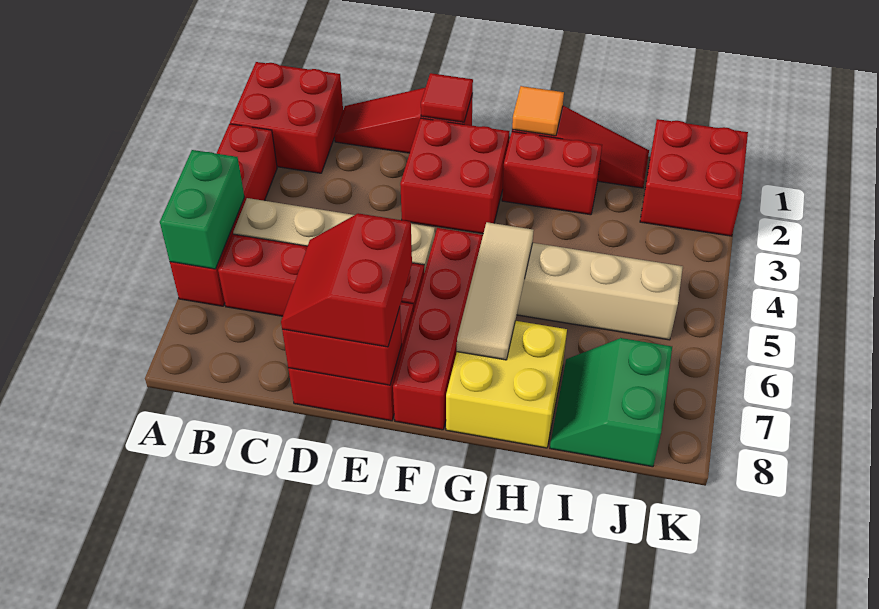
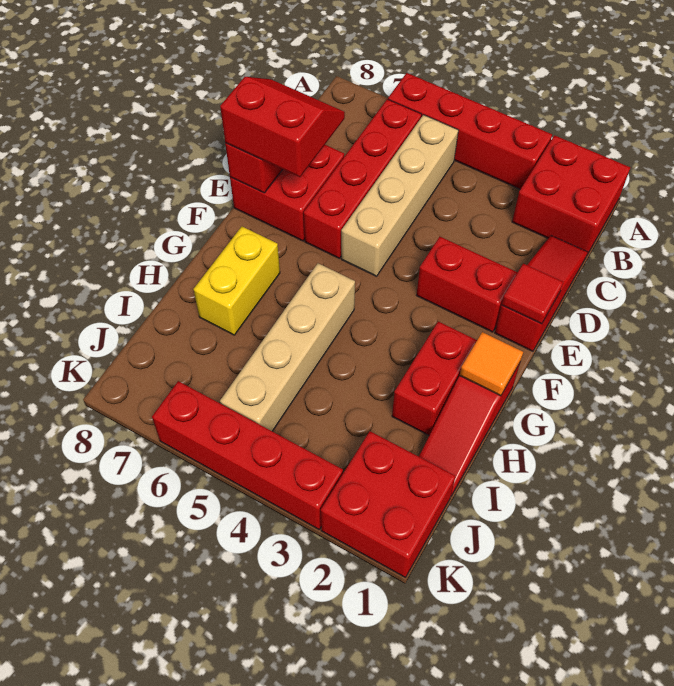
green brick A5:A6 level 2 -> none
red brick E2:F3 level 1 -> red brick E2:E3 level 1
red brick F5:F8 level 1 -> red brick K3:K6 level 1
tan tile G5:G7 level 2 -> none
yellow brick G7:H8 level 1 -> yellow brick G7:H7 level 1
green slope I7:J8 level 1 top J -> none

